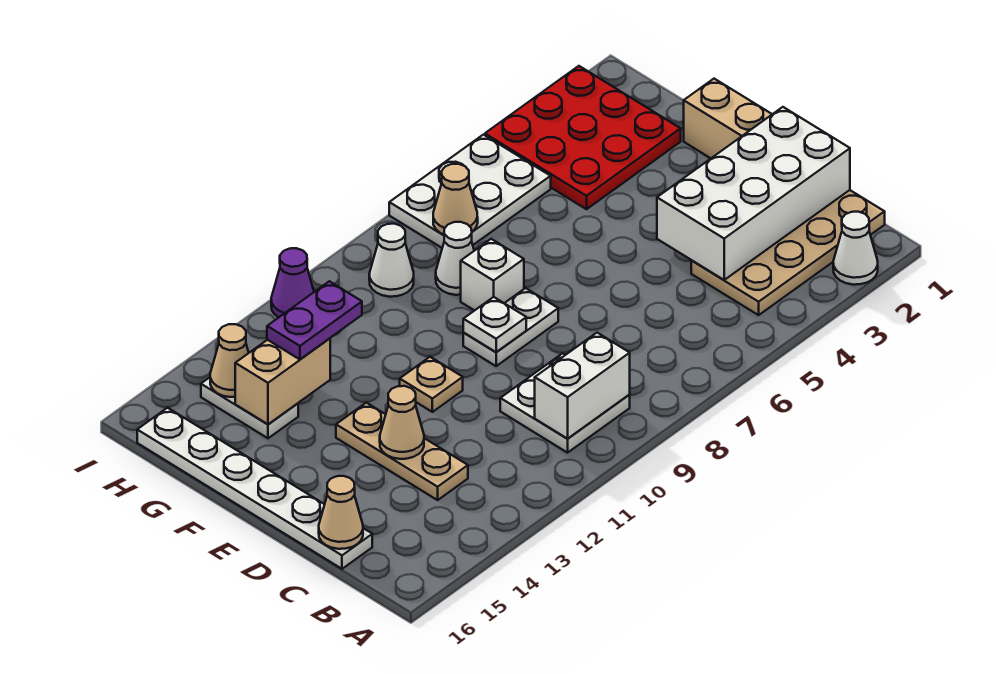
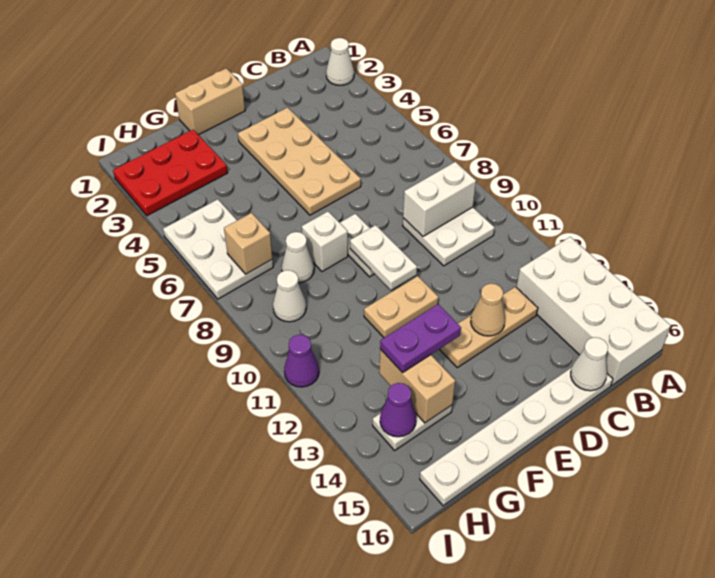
tan plate B1:C4 level 1 -> tan plate D3:E6 level 1
white brick B9:B10 level 2 -> white brick B9:C9 level 2
white brick C1:D4 level 2 -> white brick A13:B16 level 1
tan cone C16 level 2 -> white cone C16 level 2
white plate E9 level 2 -> white plate E9:E10 level 2
tan plate E11 level 1 -> tan plate E11:F11 level 1
red plate G2:I4 level 1 -> red plate G2:I3 level 1
purple plate G12:G13 level 3 -> purple plate F13:G13 level 3
tan cone H7 level 2 -> tan brick H7 level 2
tan cone H14 level 2 -> purple cone H14 level 2

